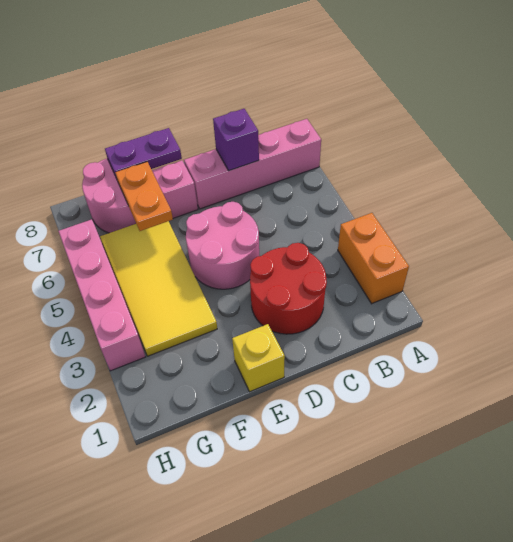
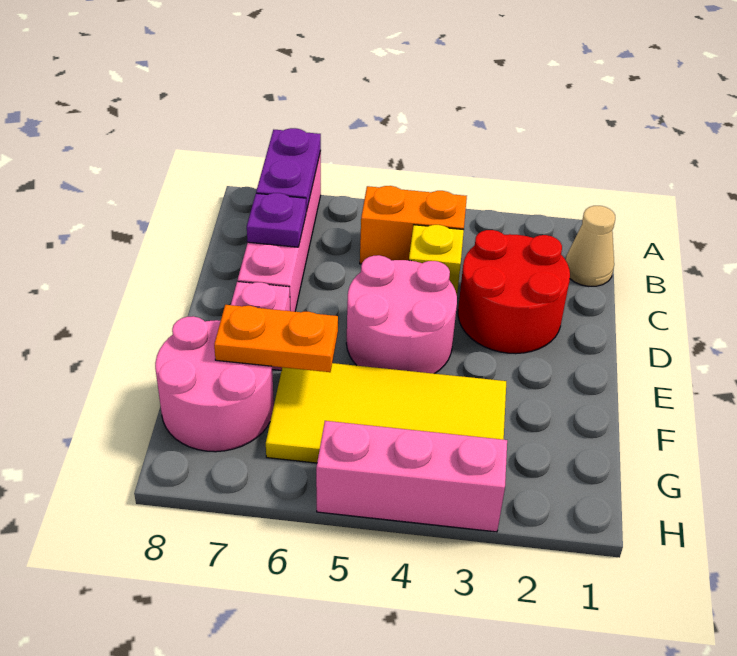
orange brick A2:A3 level 1 -> orange brick B4:B5 level 1
none -> tan cone B1 level 1
purple brick C7 level 2 -> purple plate C7 level 2
yellow brick E1 level 1 -> yellow brick C4 level 1
purple plate E8:F8 level 2 -> purple plate A7:B7 level 2
pink brick H3:H6 level 1 -> pink brick H3:H5 level 1

